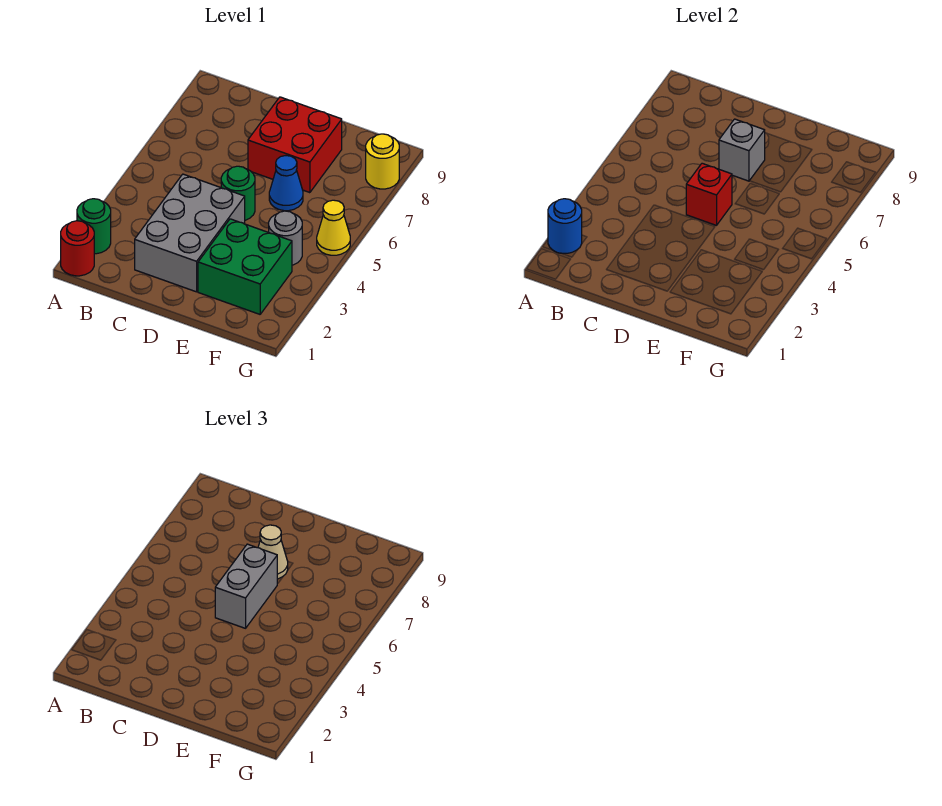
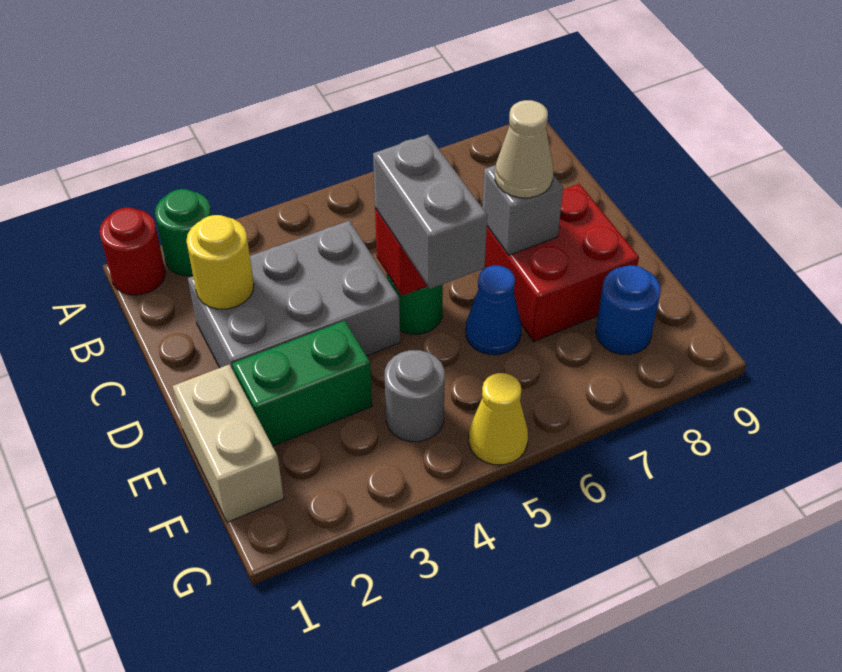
blue round brick A2 level 2 -> blue round brick F8 level 1
grey brick D5:D6 level 3 -> grey brick D5:E5 level 3
none -> tan brick E1:F1 level 1
green brick E2:F3 level 1 -> green brick E2:E3 level 1
yellow round brick G8 level 1 -> yellow round brick C2 level 2

